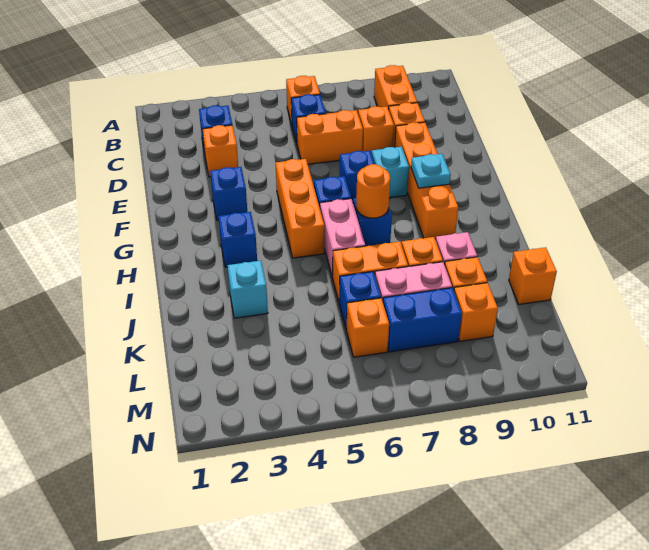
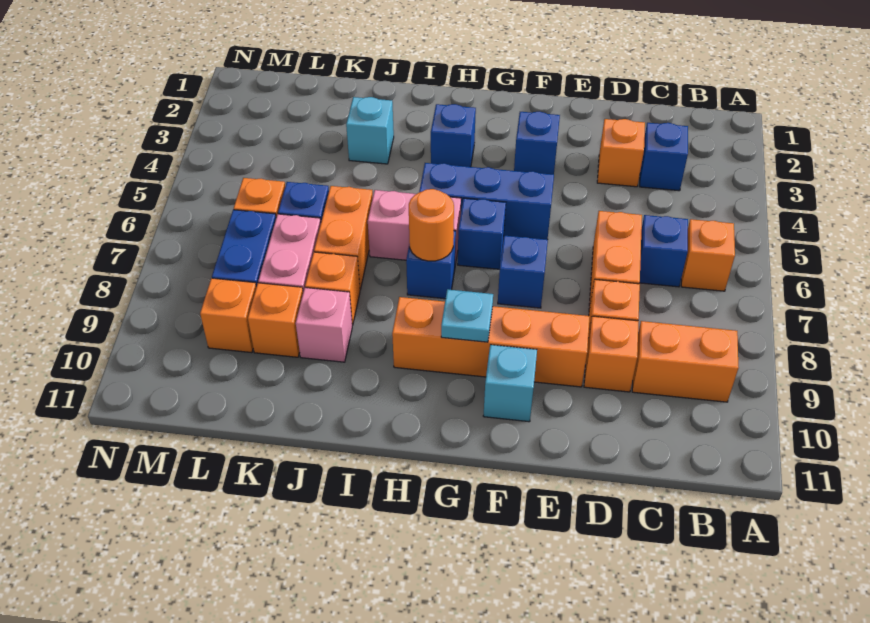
orange brick F5:H5 level 1 -> blue brick F5:H5 level 1
cyan brick F8 level 1 -> cyan brick F10 level 1
orange brick K11 level 1 -> none

